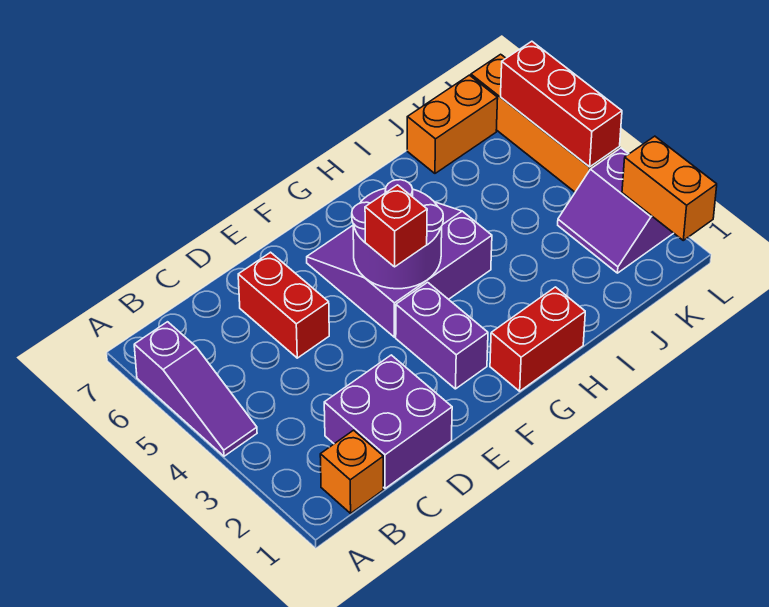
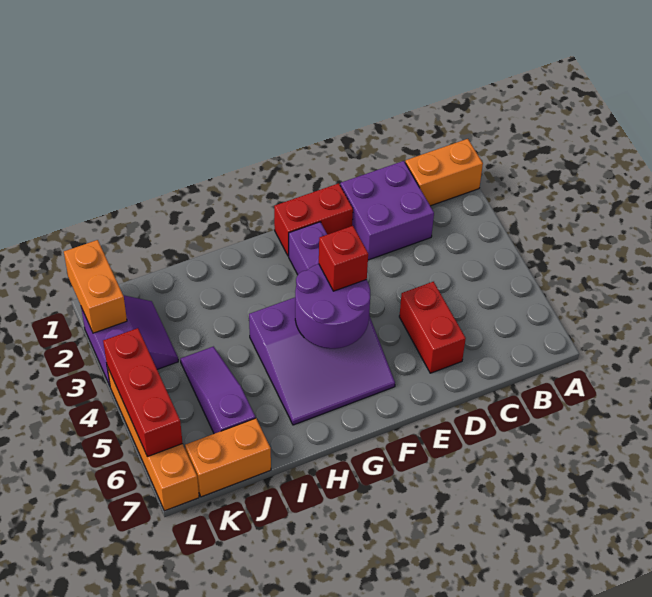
purple slope A4:A6 level 1 top 6 -> purple slope J4:J6 level 1 top 6
orange brick B1 level 1 -> orange brick A1:B1 level 1
red brick G1:H1 level 1 -> red brick E1:F1 level 1

